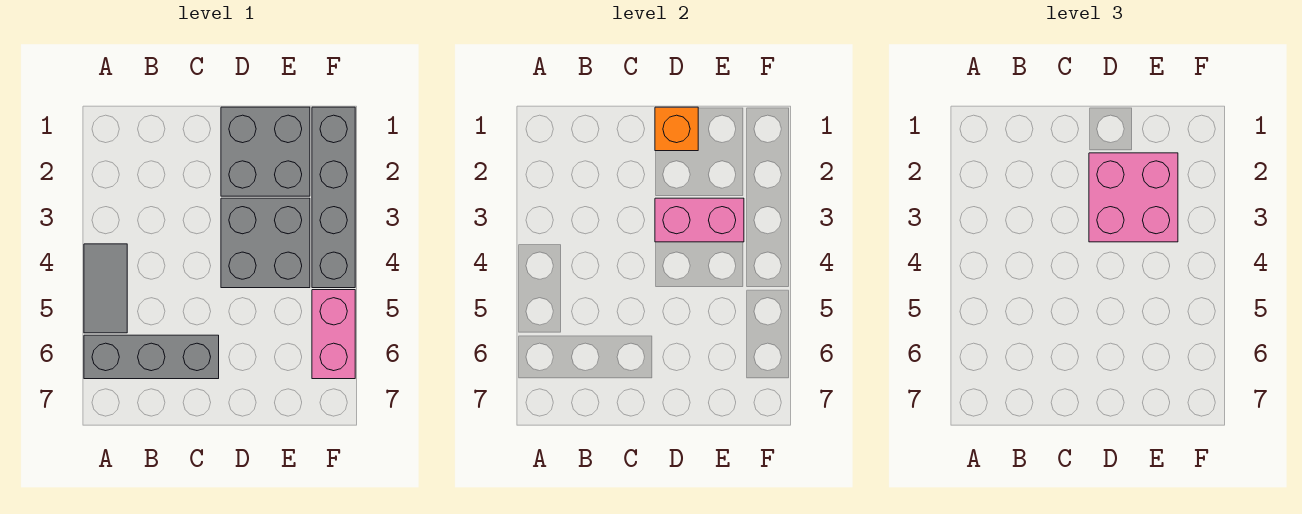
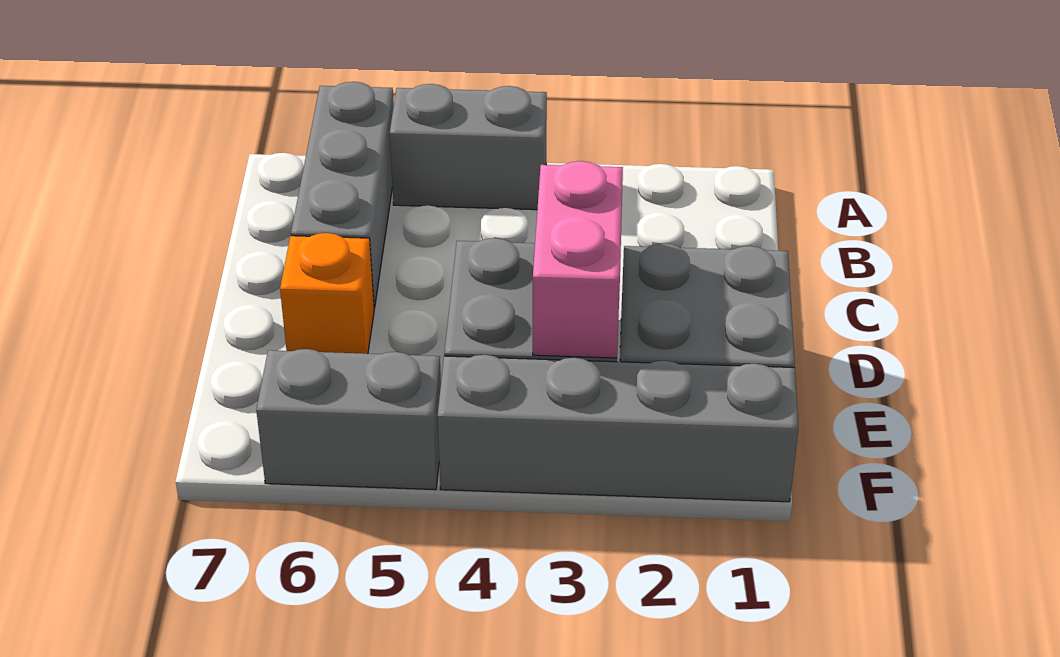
grey tile A4:A5 level 1 -> grey brick A4:A5 level 1
orange brick D1 level 2 -> orange brick D6 level 1
pink brick D2:E3 level 3 -> none
pink brick F5:F6 level 1 -> grey brick F5:F6 level 1

